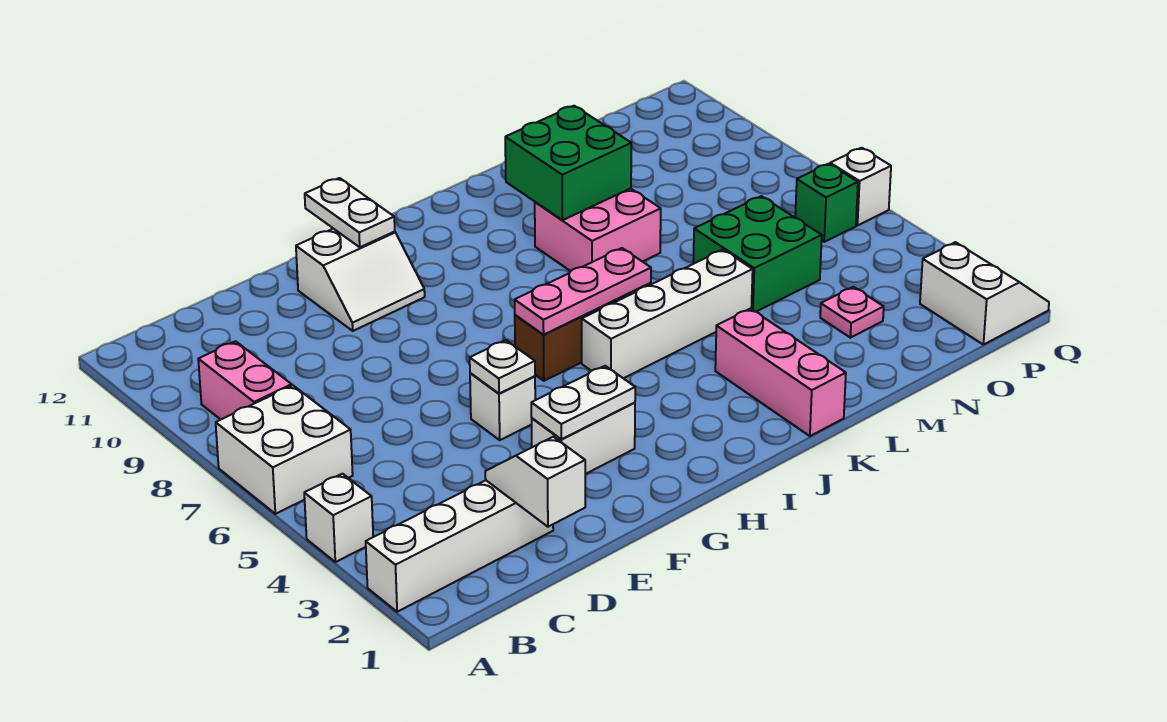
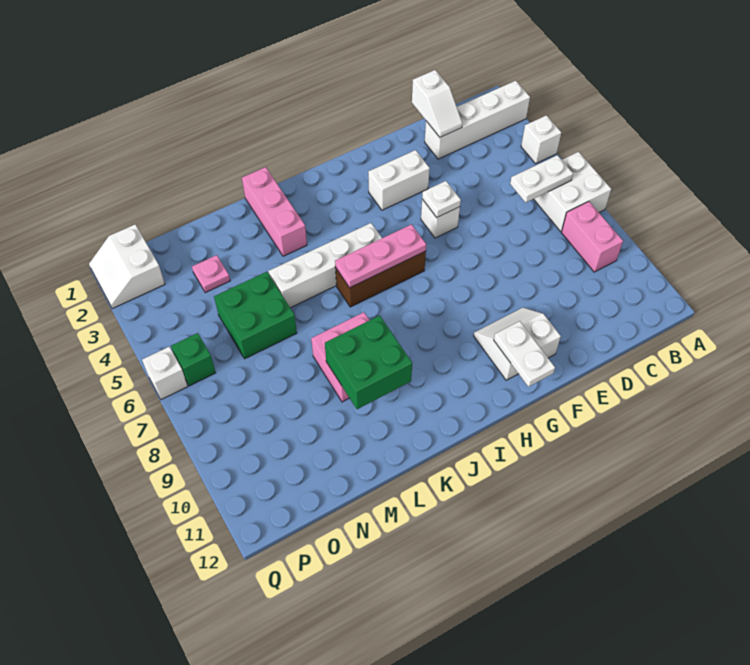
white plate F3:G3 level 2 -> white plate B6:C6 level 2

